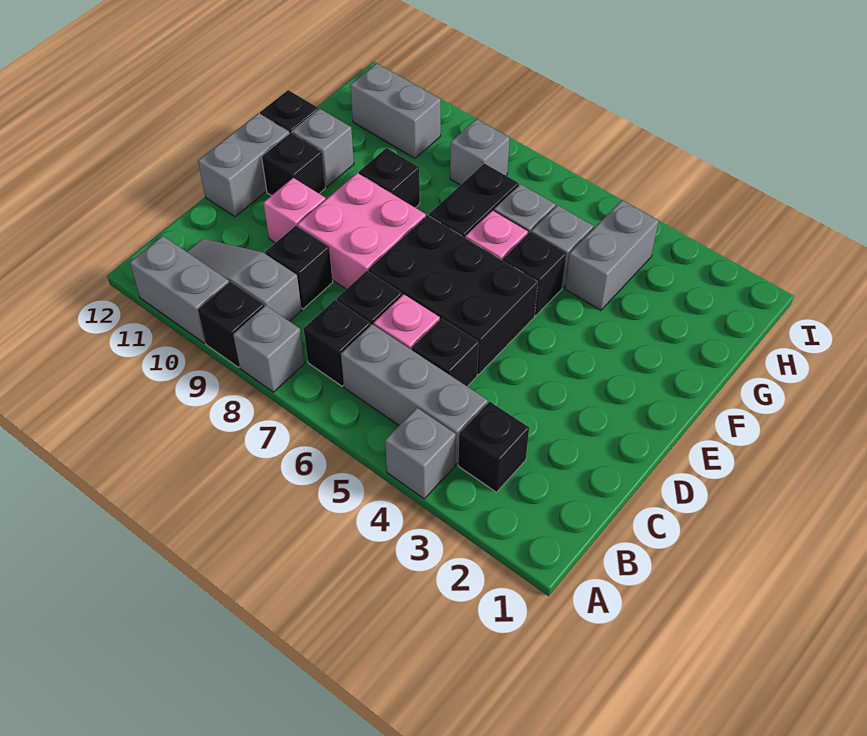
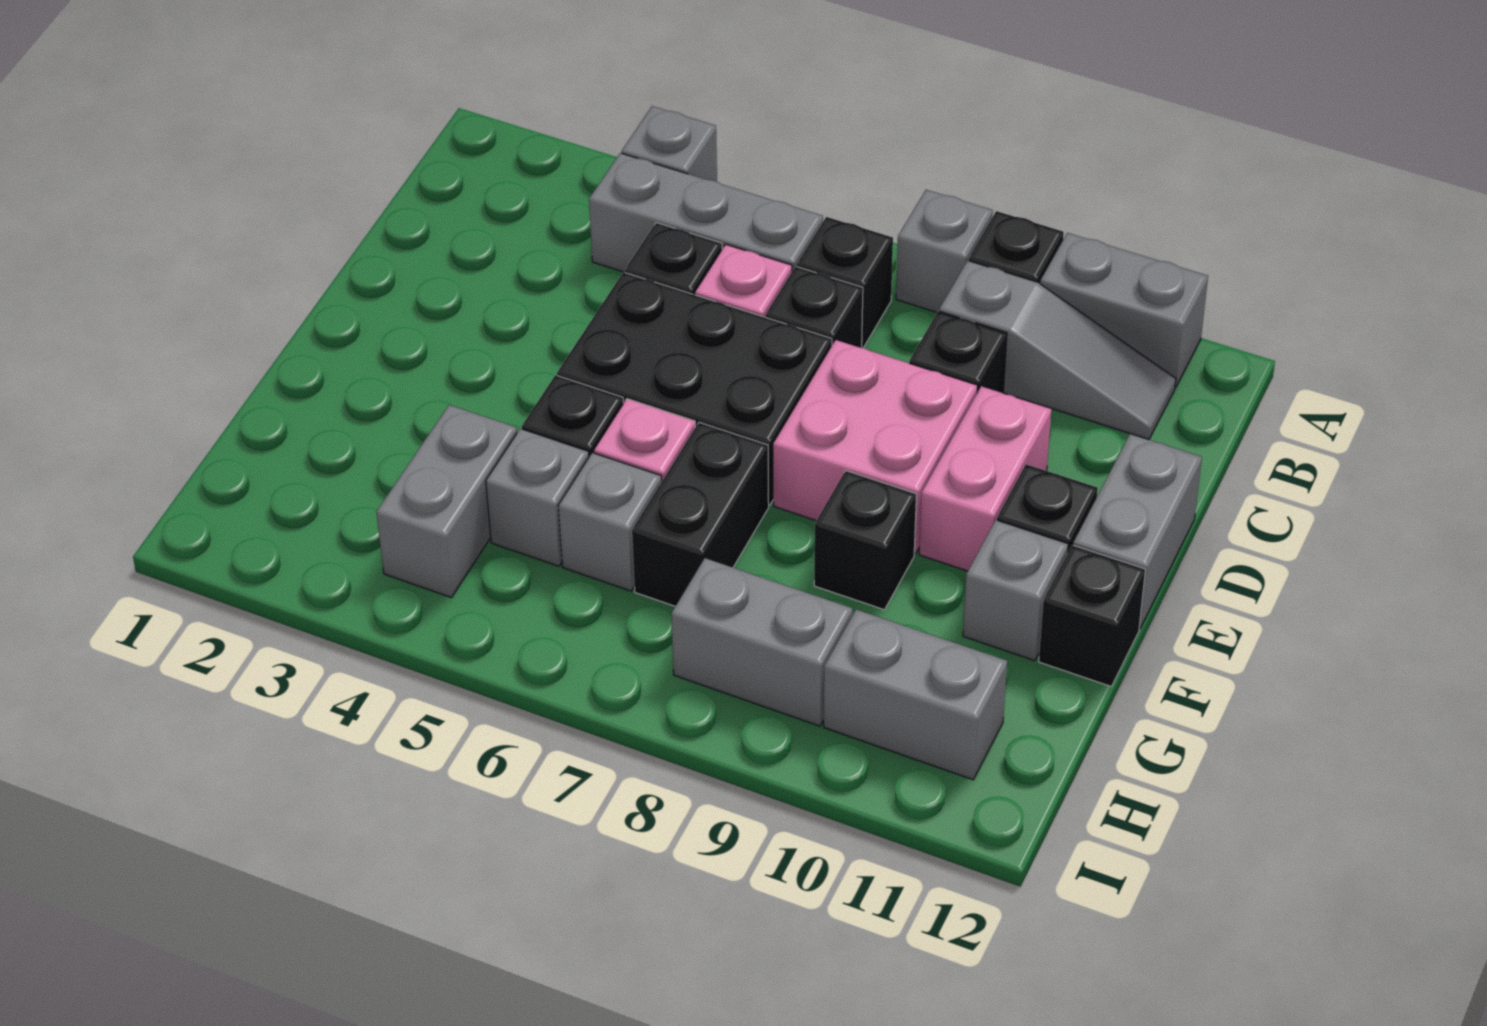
black brick B3 level 1 -> none
pink brick D10 level 1 -> pink brick D10:E10 level 1
grey brick H8 level 1 -> grey brick H8:H9 level 1

